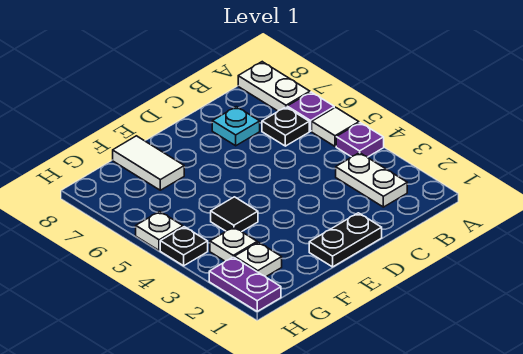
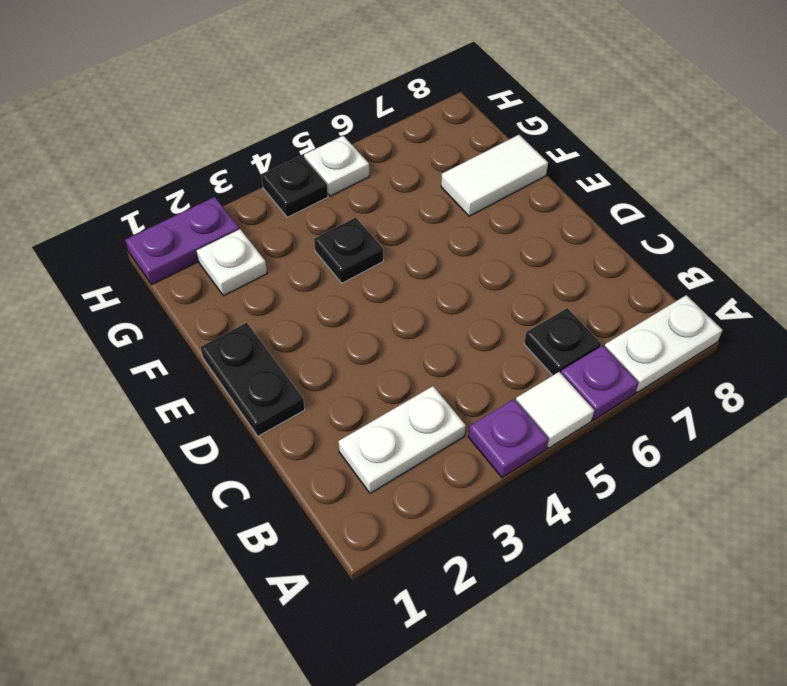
cyan plate C7 level 1 -> none
black tile F4 level 1 -> black plate F4 level 1
white plate G3 level 1 -> none

